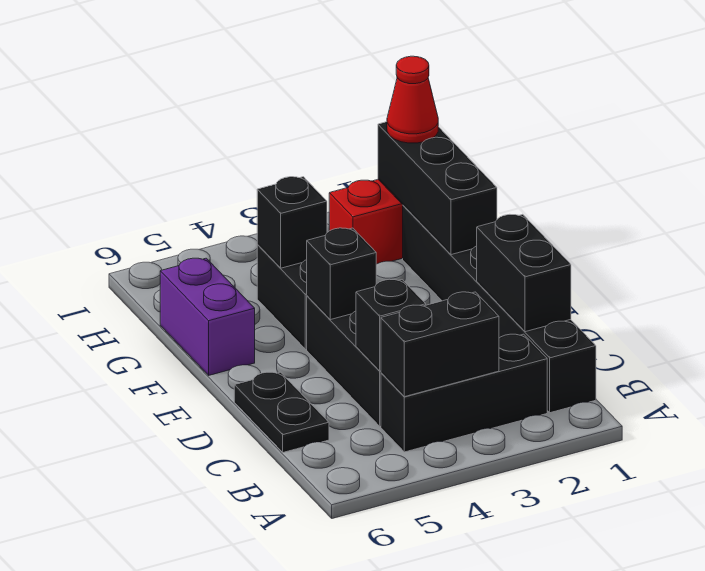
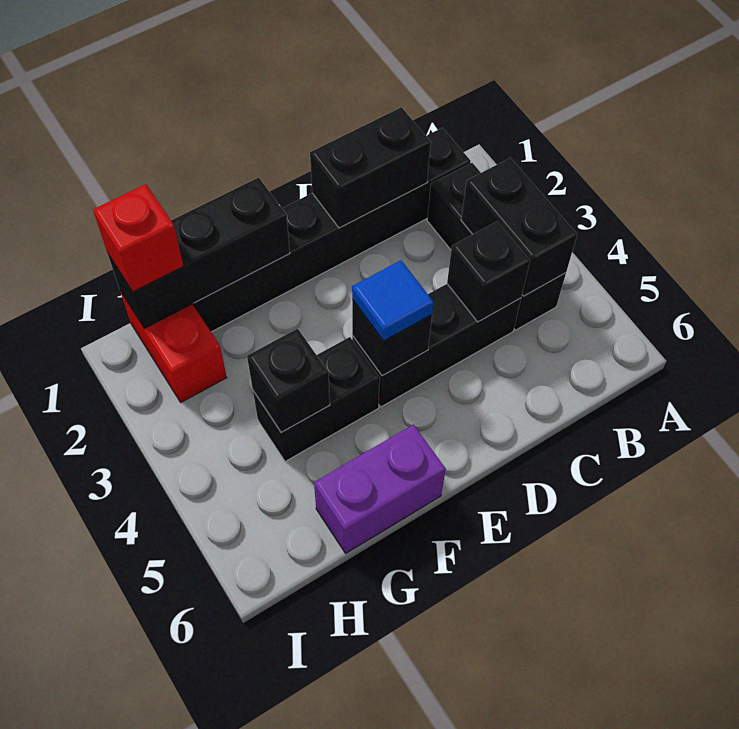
black plate C6:D6 level 1 -> none
none -> blue tile E4 level 3
red cone H1 level 3 -> red brick H1 level 3

